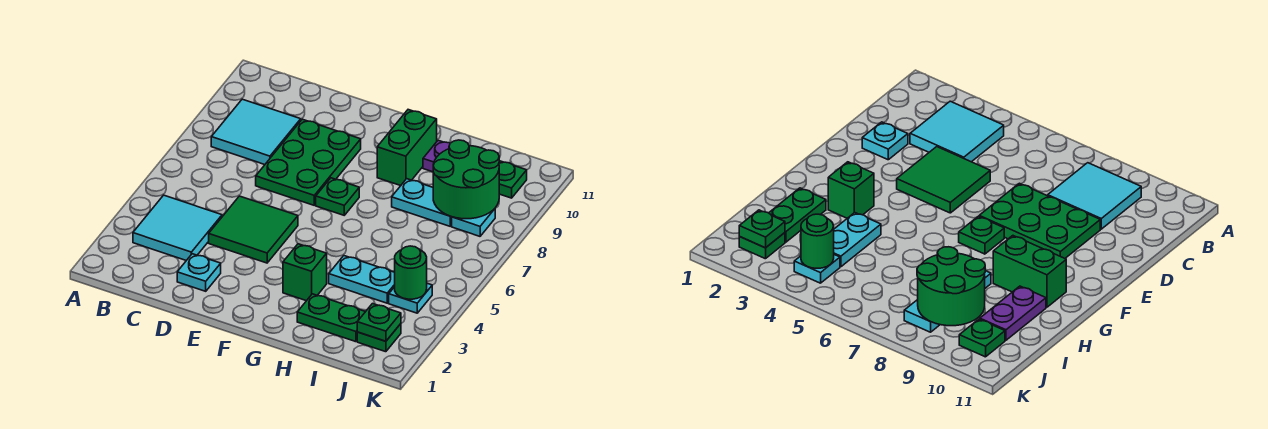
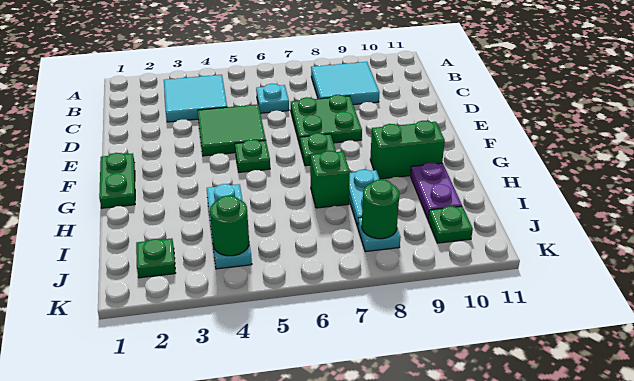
cyan plate D2 level 1 -> cyan plate C6 level 1
green plate D7:E9 level 1 -> green plate D7:E8 level 1
green brick G3 level 1 -> green brick H7 level 1
green plate H2:I2 level 1 -> green plate F1:G1 level 1
green round brick I8:J9 level 2 -> green round brick J8 level 2
green plate J2 level 2 -> green plate F5 level 1

